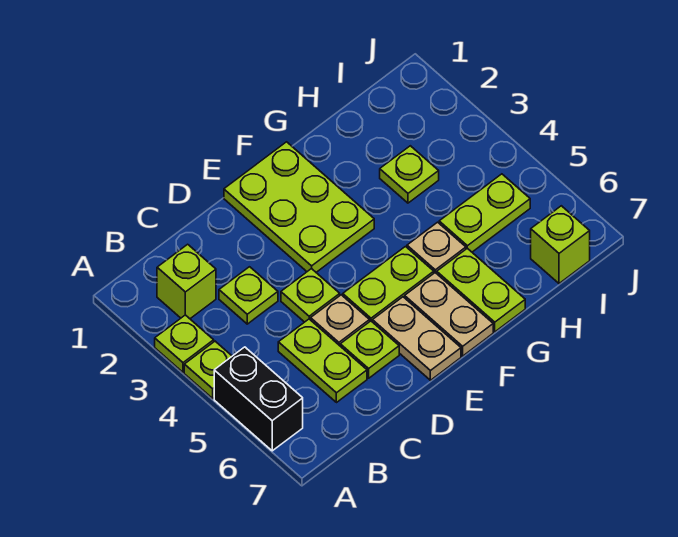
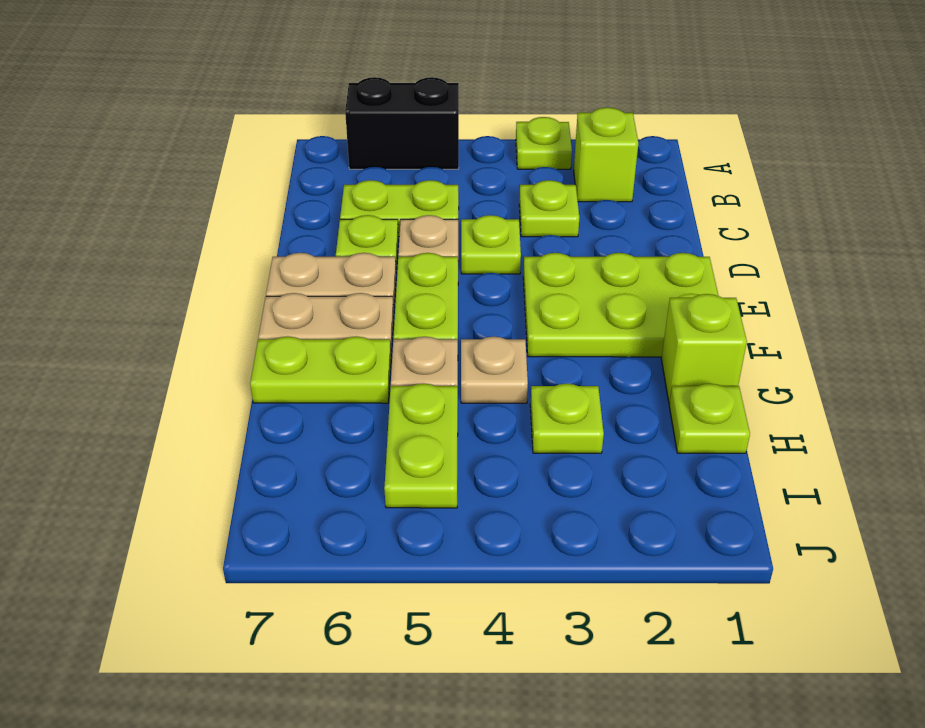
lime plate A4 level 1 -> lime plate H1 level 1
none -> tan plate G4 level 1
lime brick I7 level 1 -> lime brick G1 level 1

